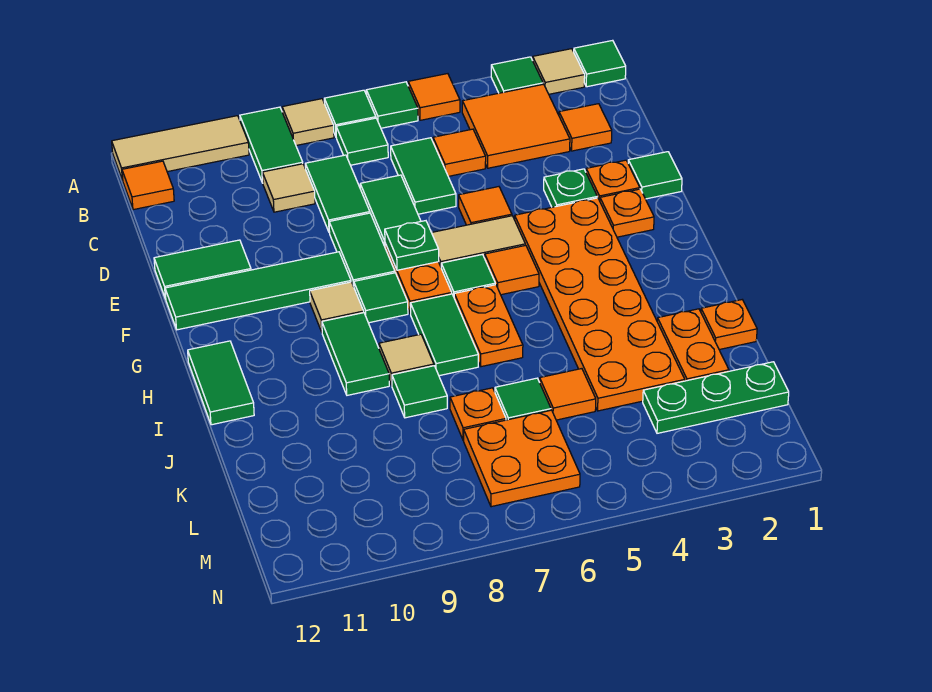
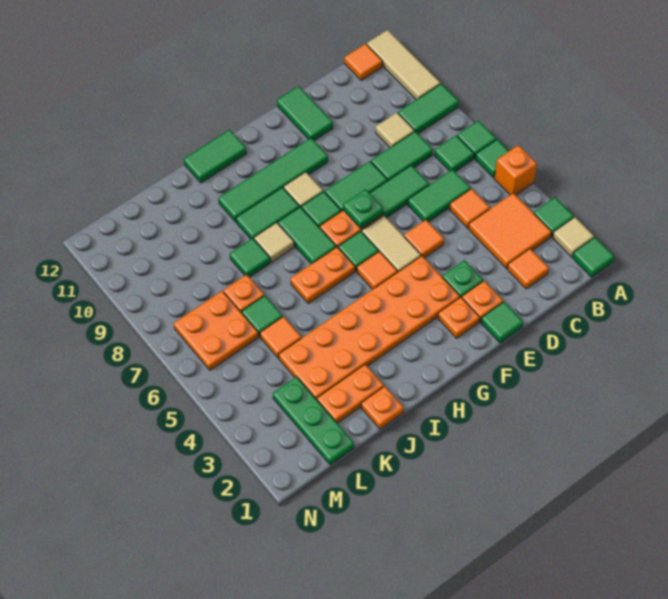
orange tile A5 level 1 -> orange brick A5 level 1
tan tile A8 level 1 -> none
green tile F9:F12 level 1 -> green tile F10:I10 level 1
green tile H7:I7 level 1 -> green tile H7:H8 level 1

